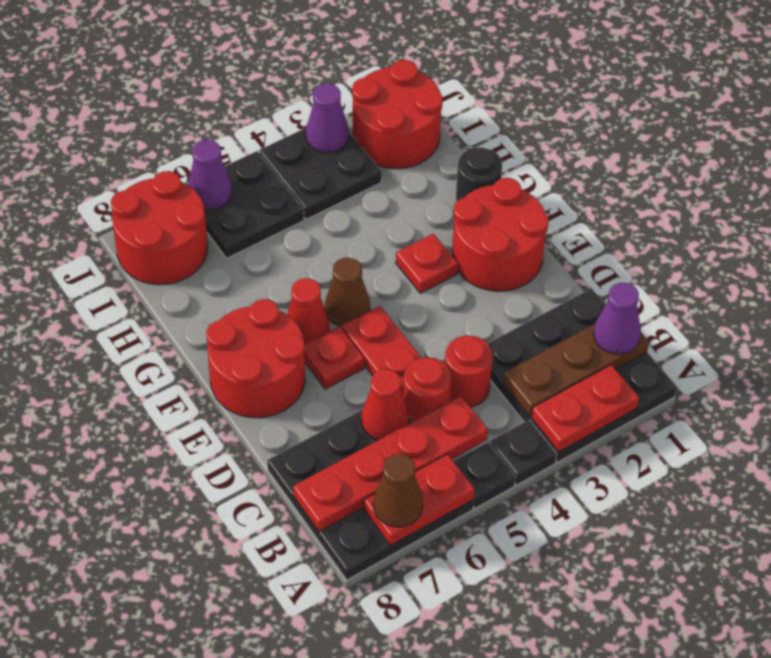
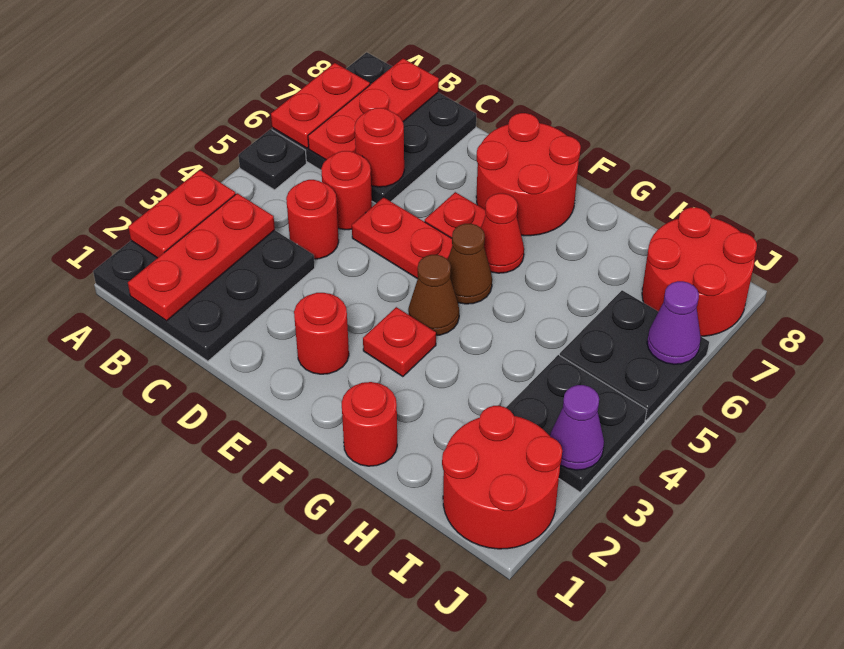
black plate A4 level 1 -> none
brown cone A7 level 3 -> brown cone F4 level 1
brown plate B1:B3 level 2 -> red plate B1:B3 level 2
purple cone B1 level 3 -> none
red plate B5:B8 level 2 -> red plate B6:B8 level 2
red cone C6 level 2 -> red round brick C6 level 2
red round brick E1:F2 level 1 -> red round brick E2 level 1
black round brick G1 level 1 -> red round brick G1 level 1

